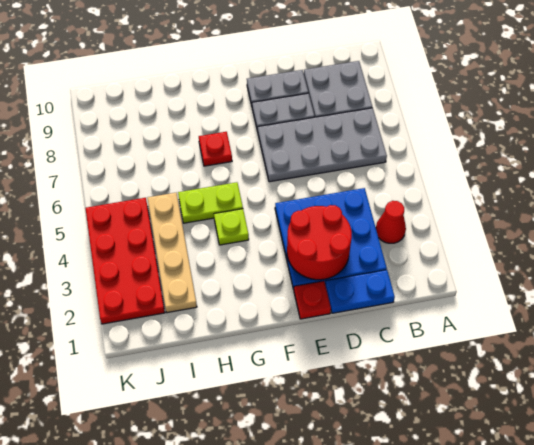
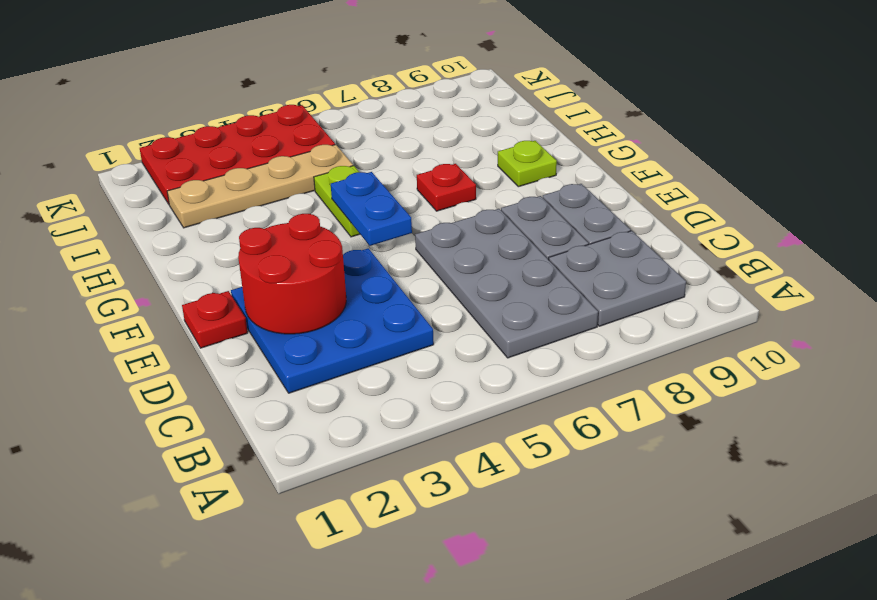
red cone B3 level 1 -> none
blue plate C1:D1 level 1 -> blue plate F5:G5 level 2
lime plate G4 level 1 -> lime plate G9 level 1

